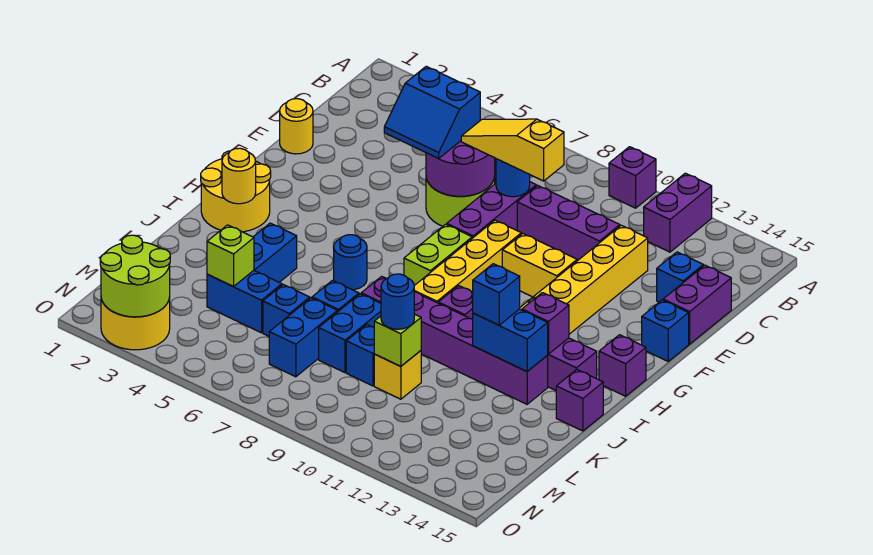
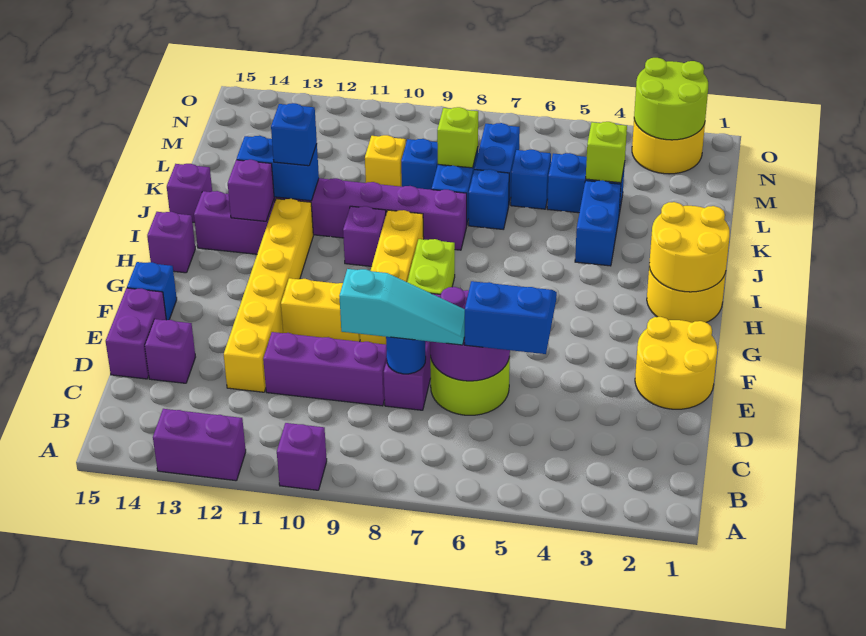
purple brick A12:B12 level 1 -> purple brick A12:A13 level 1
yellow slope D7:D9 level 3 top 9 -> cyan slope D7:D9 level 3 top 9
blue brick D14 level 1 -> purple brick D14 level 1
yellow round brick E1 level 1 -> yellow round brick E1:F2 level 1
yellow round brick I2 level 2 -> yellow round brick H1:I2 level 2
blue round brick I6 level 1 -> none
lime brick L10 level 2 -> lime brick L8 level 2
blue round brick L10 level 3 -> none

